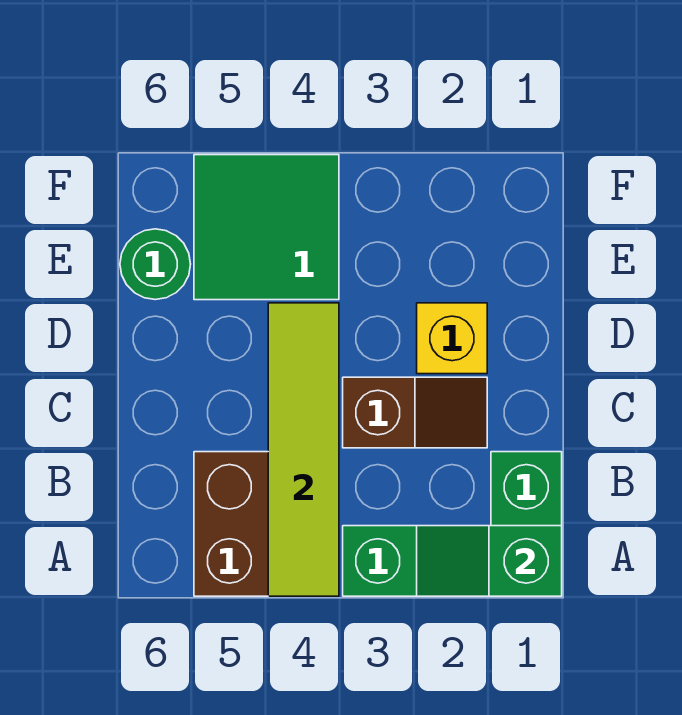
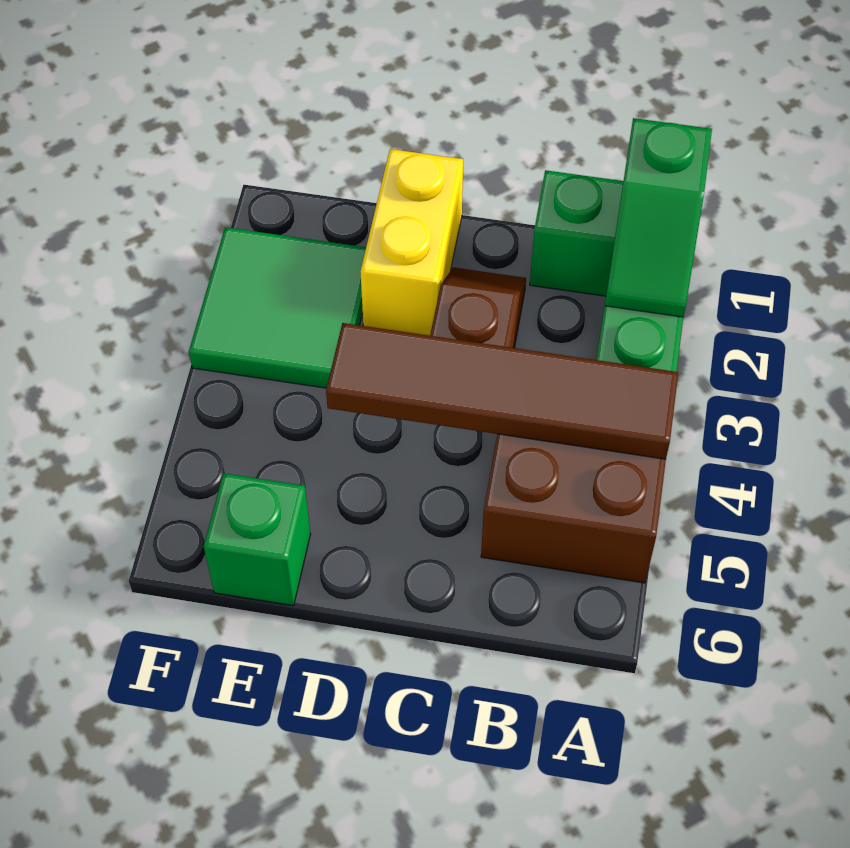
lime tile A4:D4 level 2 -> brown tile A4:D4 level 2
yellow brick D2 level 1 -> yellow brick D1:D2 level 1
green tile E4:F5 level 1 -> green tile E2:F3 level 1
green round brick E6 level 1 -> green brick E6 level 1

